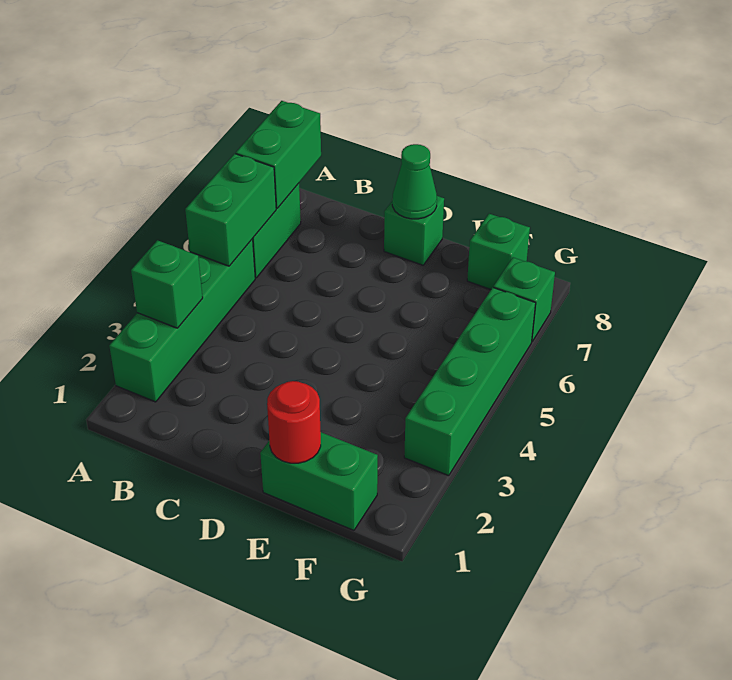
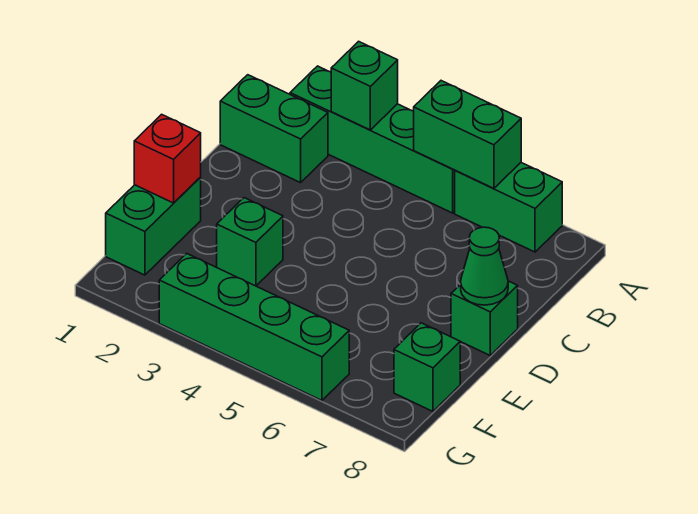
green brick A7:A8 level 2 -> green brick B1:B2 level 1
red round brick E1 level 2 -> red brick E1 level 2
green brick G7 level 1 -> green brick E3 level 1

